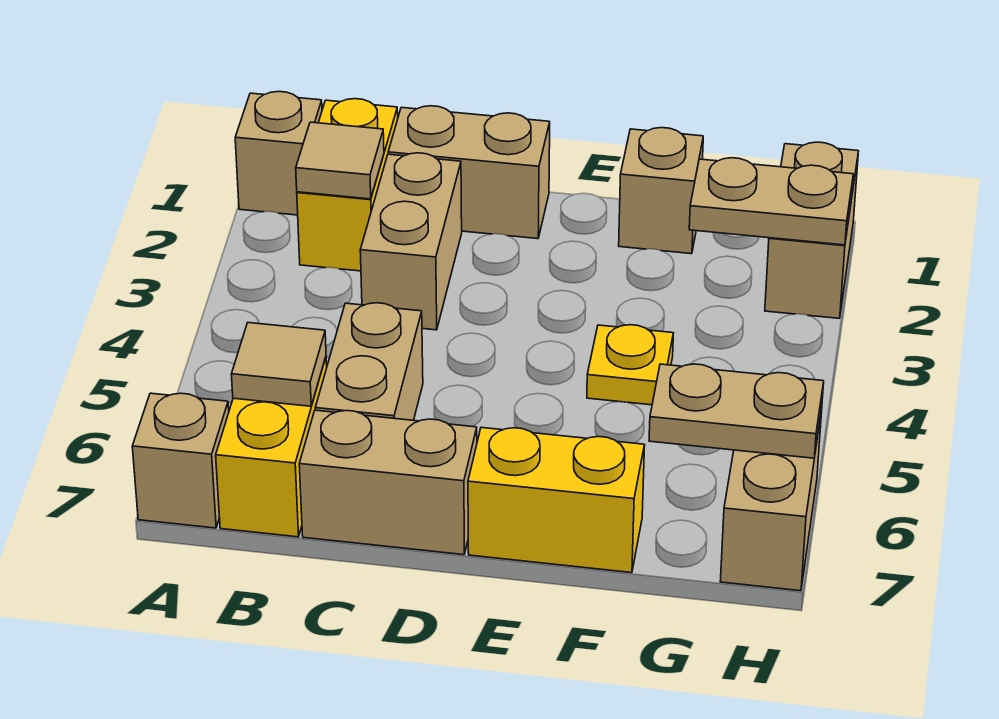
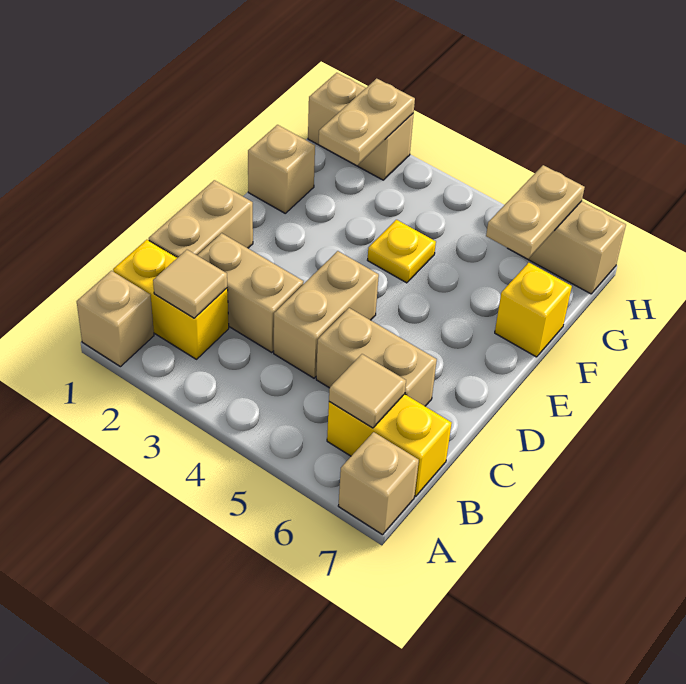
tan brick C7:D7 level 1 -> tan brick C4:D4 level 1
yellow brick E7:F7 level 1 -> yellow brick F7 level 1

